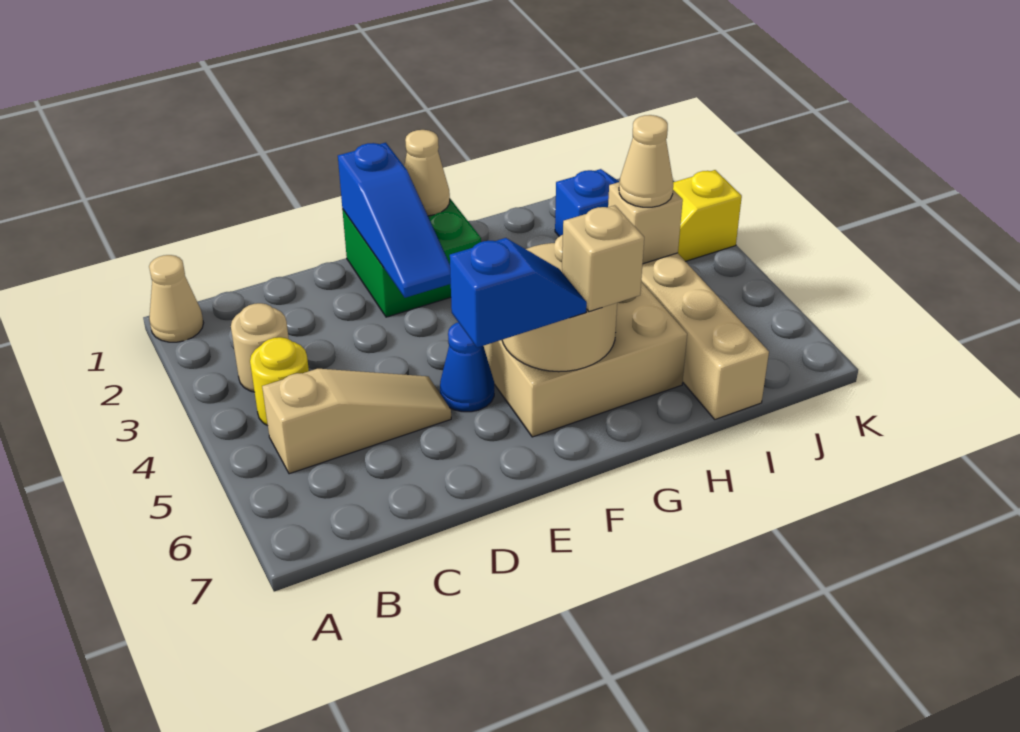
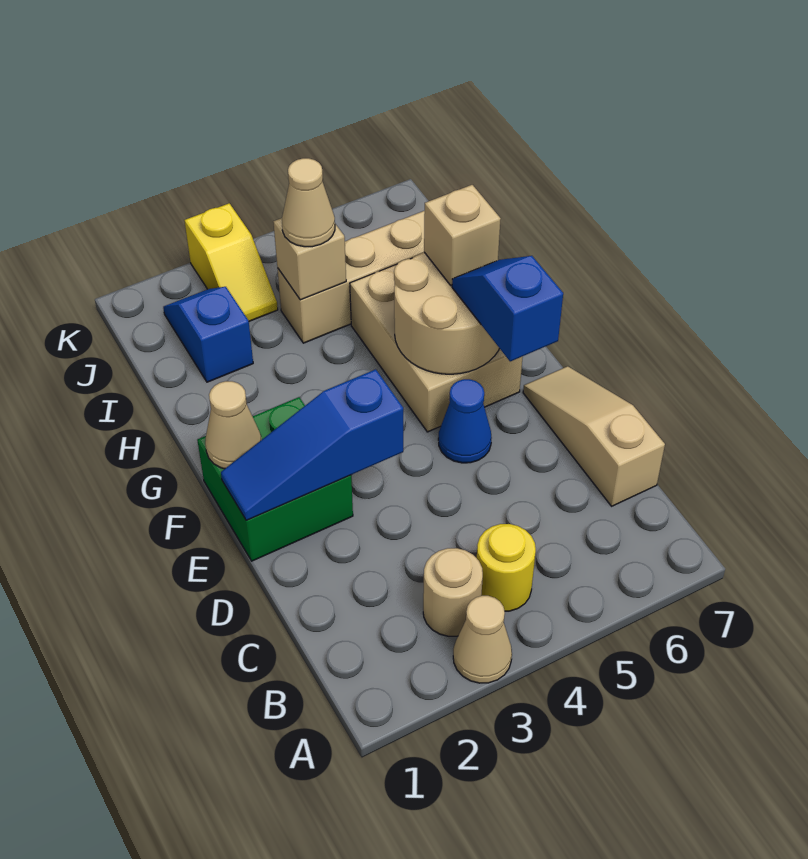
tan cone A1 level 1 -> tan cone A3 level 1
tan slope B5:D5 level 1 top B -> tan slope C7:E7 level 1 top C
blue slope E1:E3 level 2 top 1 -> blue slope E1:E3 level 2 top 3

